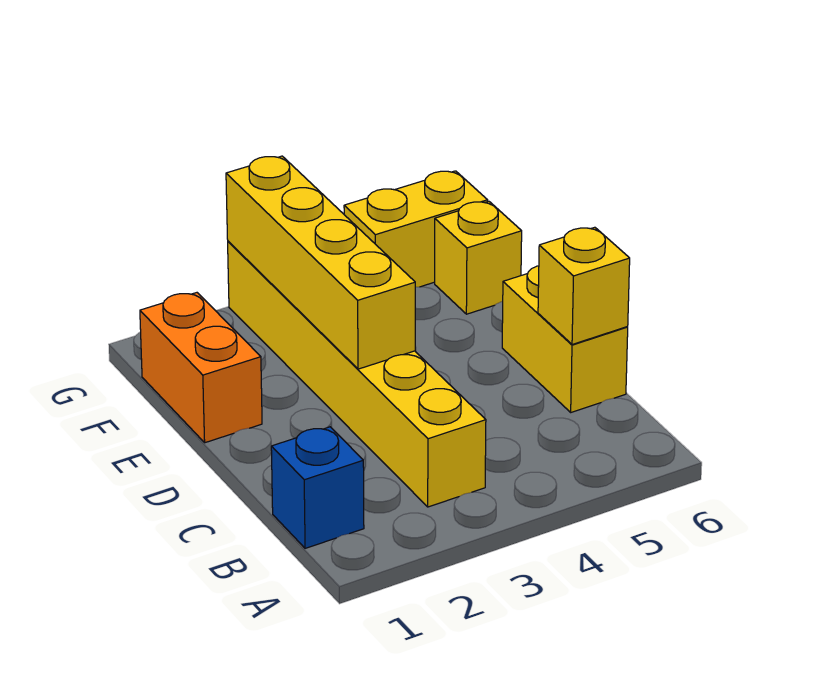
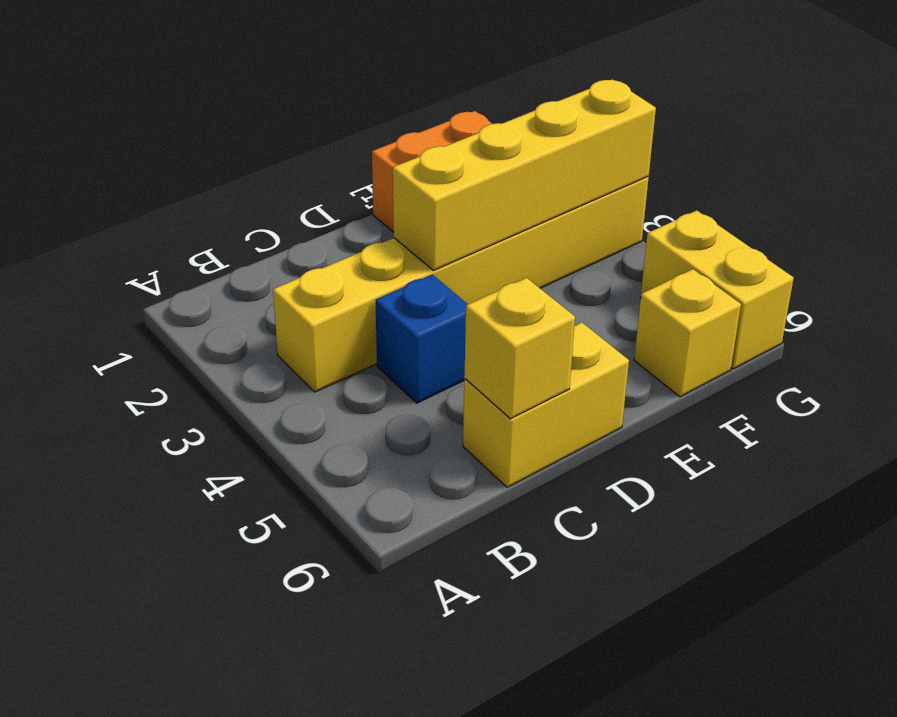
blue brick B1 level 1 -> blue brick C4 level 1

